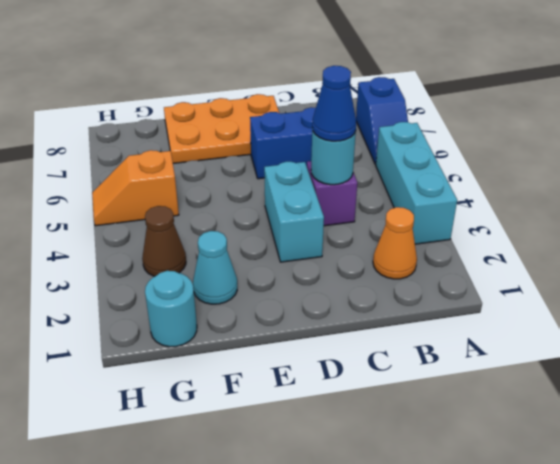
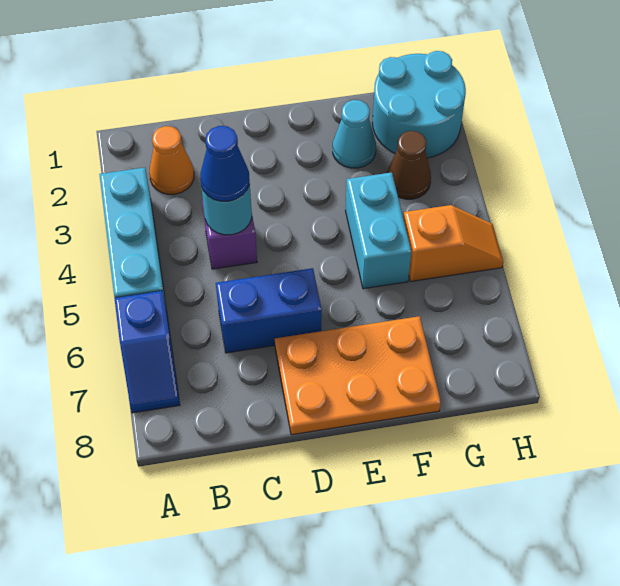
blue slope A6:A7 level 1 top 7 -> blue slope A6:A7 level 1 top 6
cyan brick D3:D4 level 1 -> cyan brick F4:F5 level 1
cyan round brick G1 level 1 -> cyan round brick G1:H2 level 1

